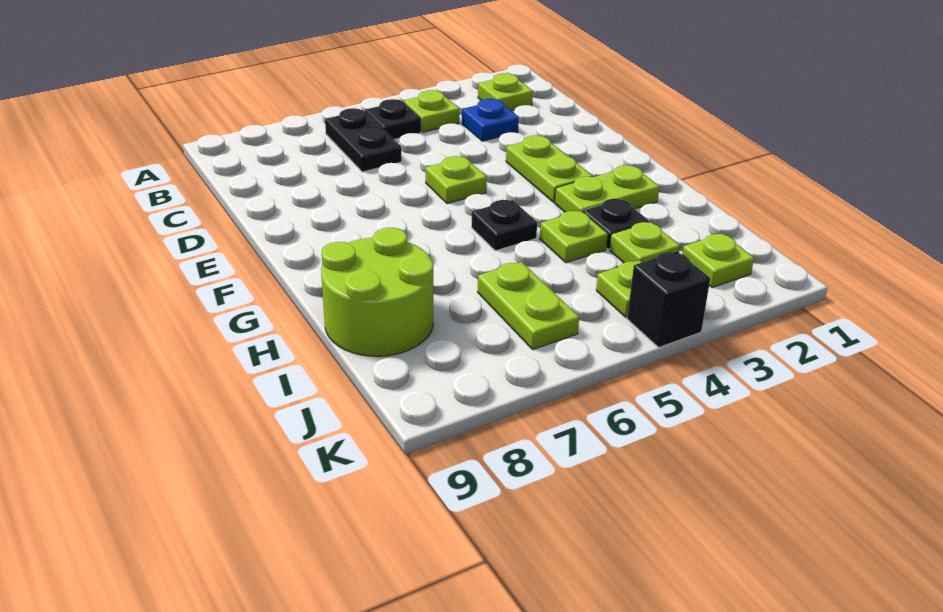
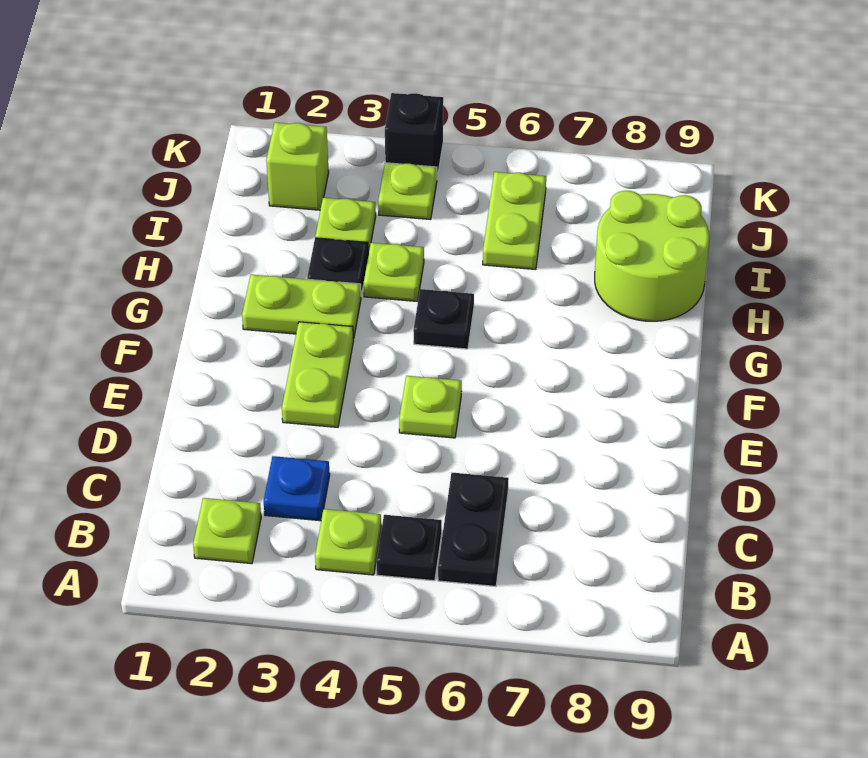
lime plate J2 level 1 -> lime brick J2 level 1

